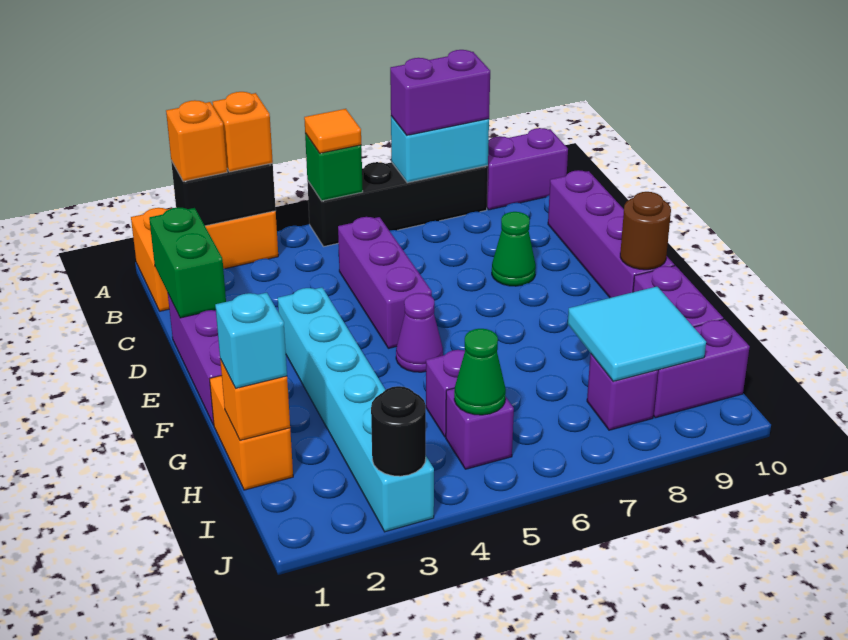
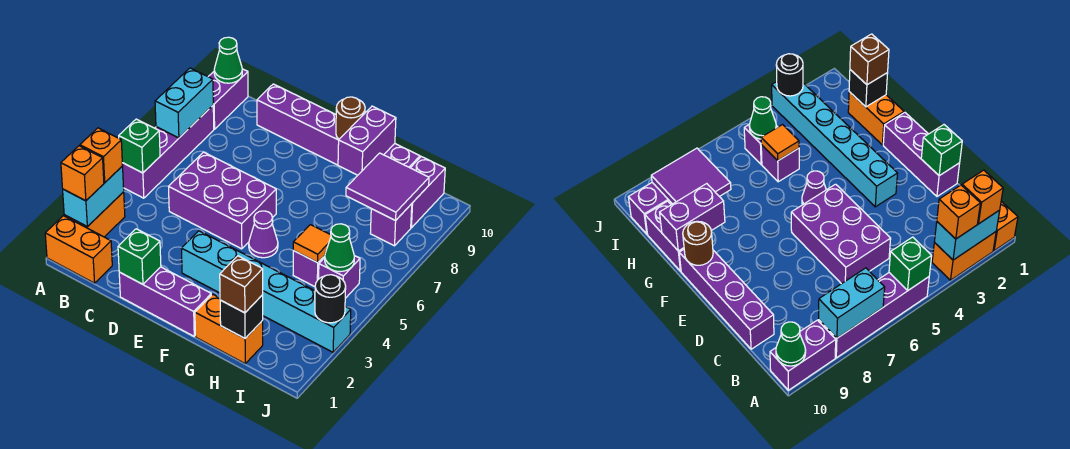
black brick A2:A3 level 2 -> cyan brick A2:A3 level 2
black brick A5:A8 level 1 -> purple brick A5:A8 level 1
orange tile A5 level 3 -> orange tile H5 level 2
purple brick A7:A8 level 3 -> purple brick G9:G10 level 2
green brick C1:D1 level 2 -> green brick D1 level 2
purple brick C5:E5 level 1 -> purple brick C5:E6 level 1
green cone D8 level 1 -> green cone A10 level 2
orange brick H1 level 2 -> black brick H1 level 2
cyan brick H1 level 3 -> brown brick H1 level 3
cyan tile H8:I9 level 2 -> purple tile H8:I9 level 2

